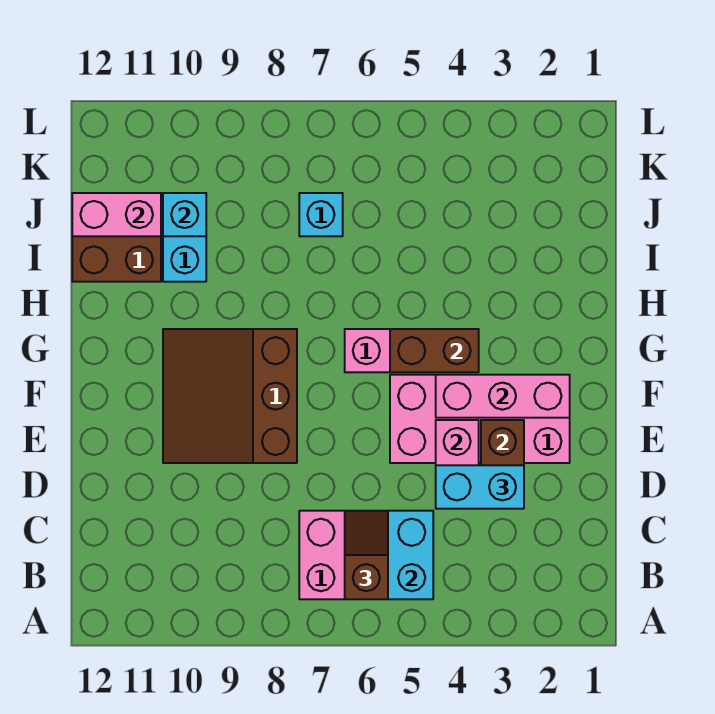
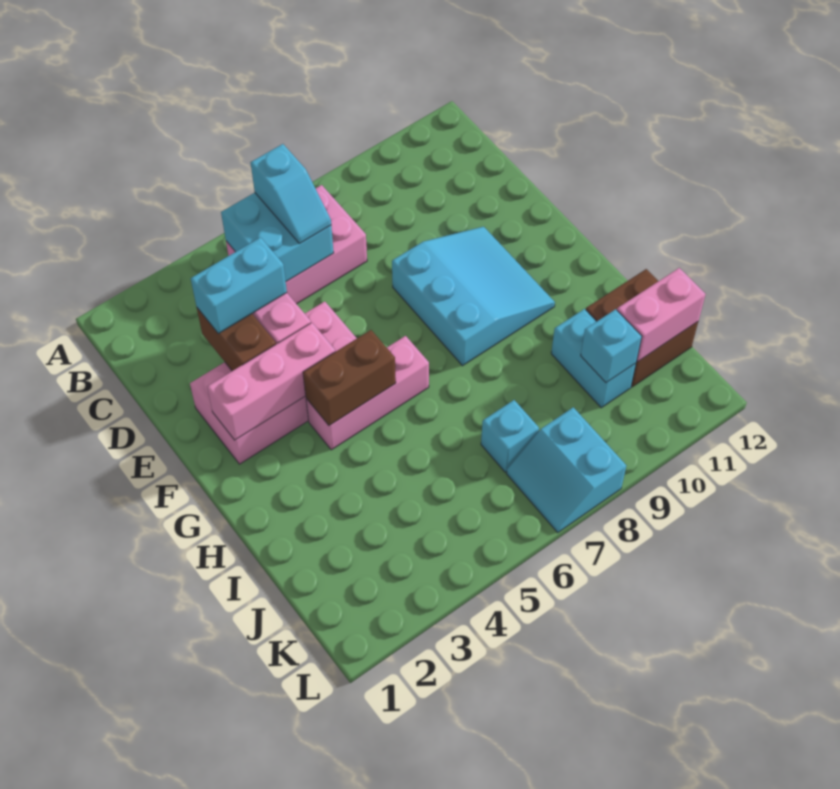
brown slope B6:C6 level 3 top B -> cyan slope B6:C6 level 3 top B
brown slope E8:G10 level 1 top 8 -> cyan slope E8:G10 level 1 top 8
none -> cyan slope K7:L8 level 1 top 8

